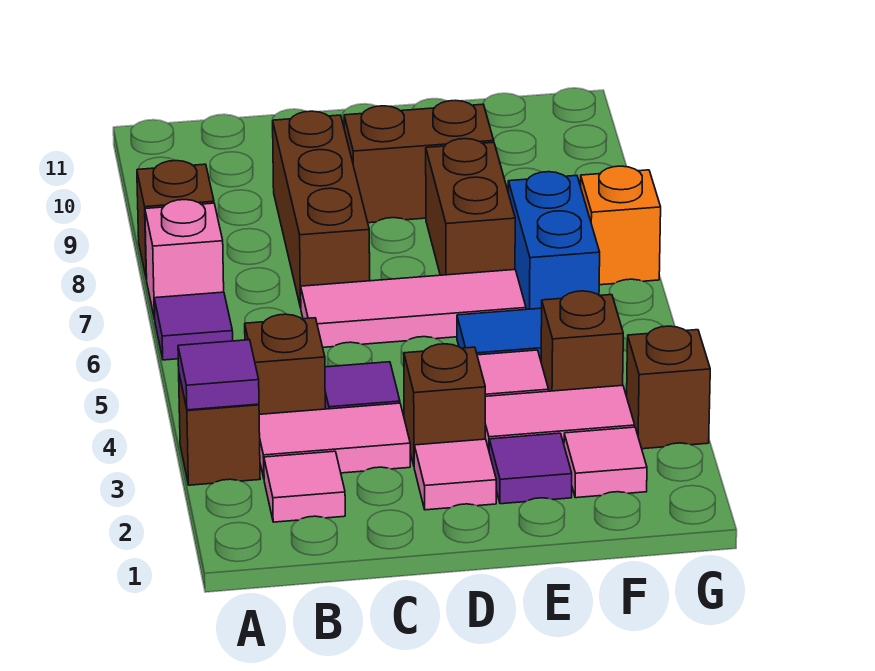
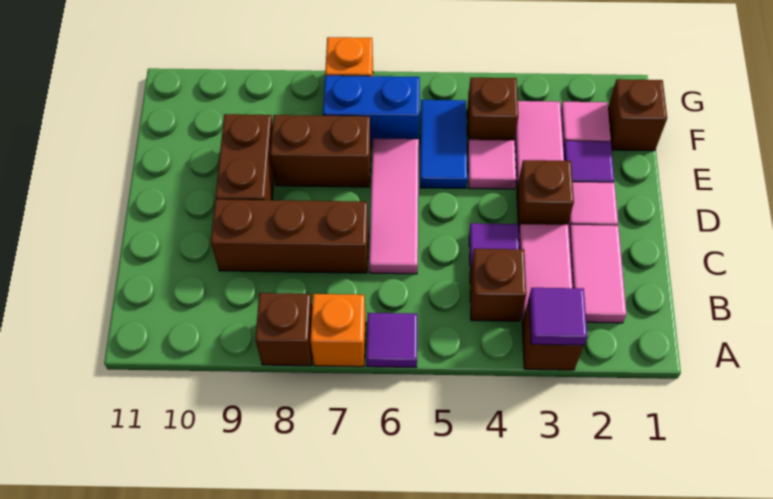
pink brick A7 level 1 -> orange brick A7 level 1
pink tile B2 level 1 -> pink tile B2:C2 level 1
brown brick G3 level 1 -> brown brick F1 level 1

